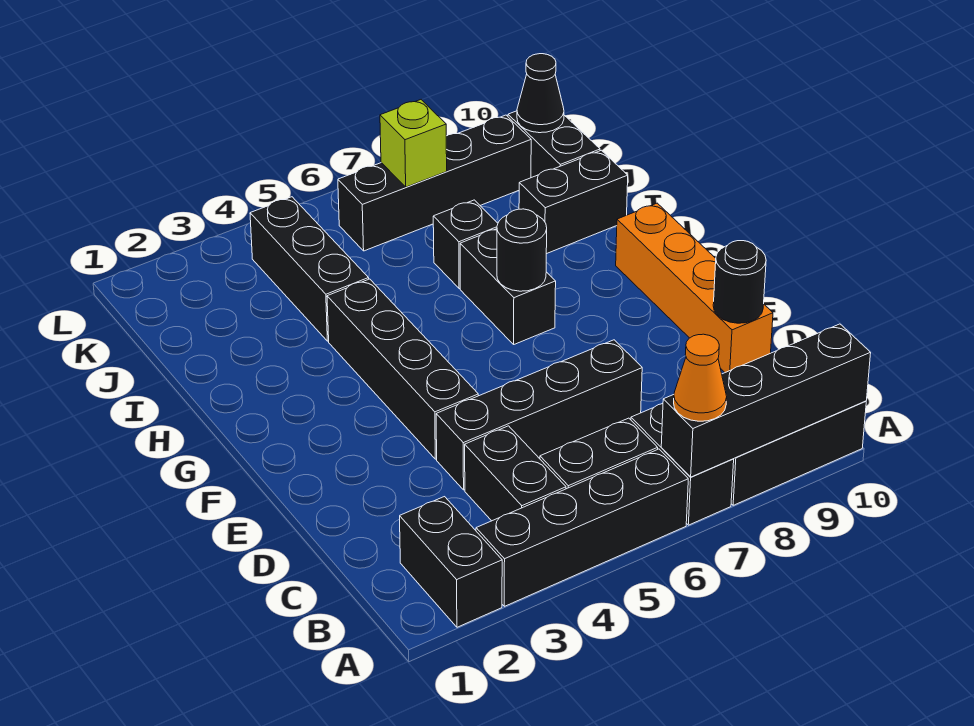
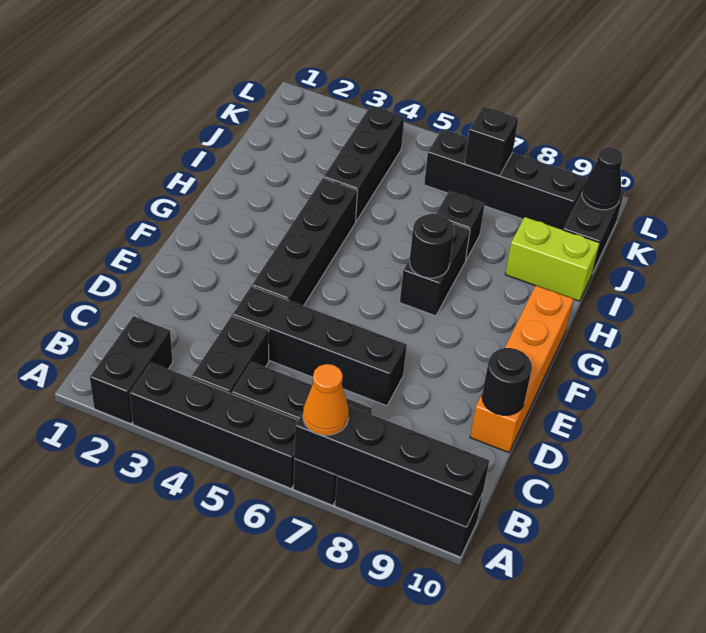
black brick I9:I10 level 1 -> lime brick I9:I10 level 1
lime brick K7 level 2 -> black brick K7 level 2

